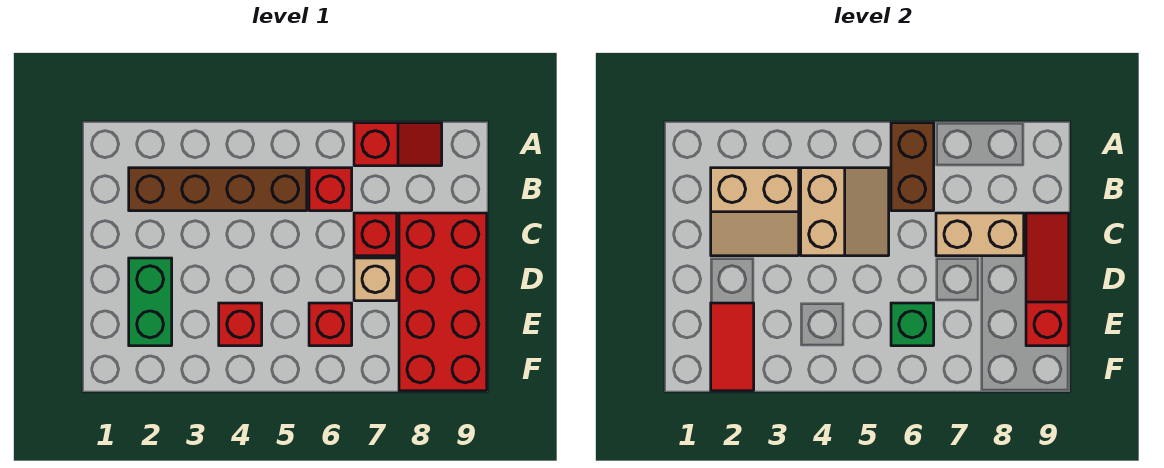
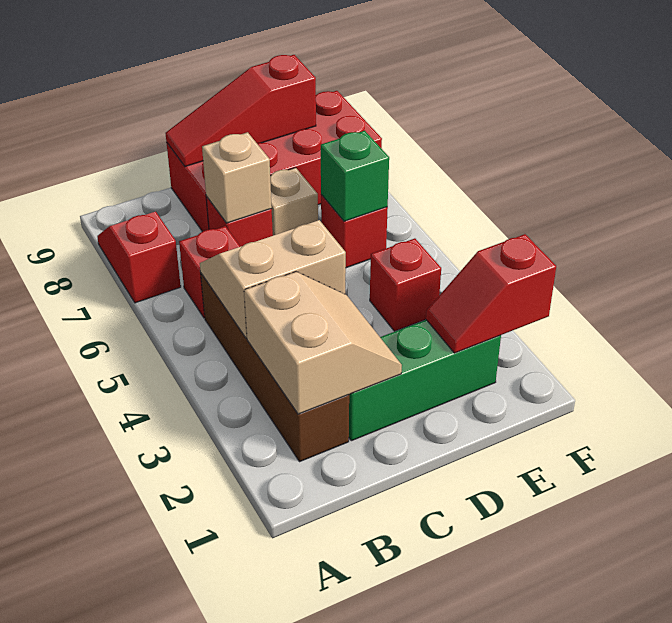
brown brick A6:B6 level 2 -> none
tan brick C7:C8 level 2 -> tan brick C7 level 2
green brick D2:E2 level 1 -> green brick C2:E2 level 1
red tile E2:F2 level 2 -> red slope E2:F2 level 2 top F

